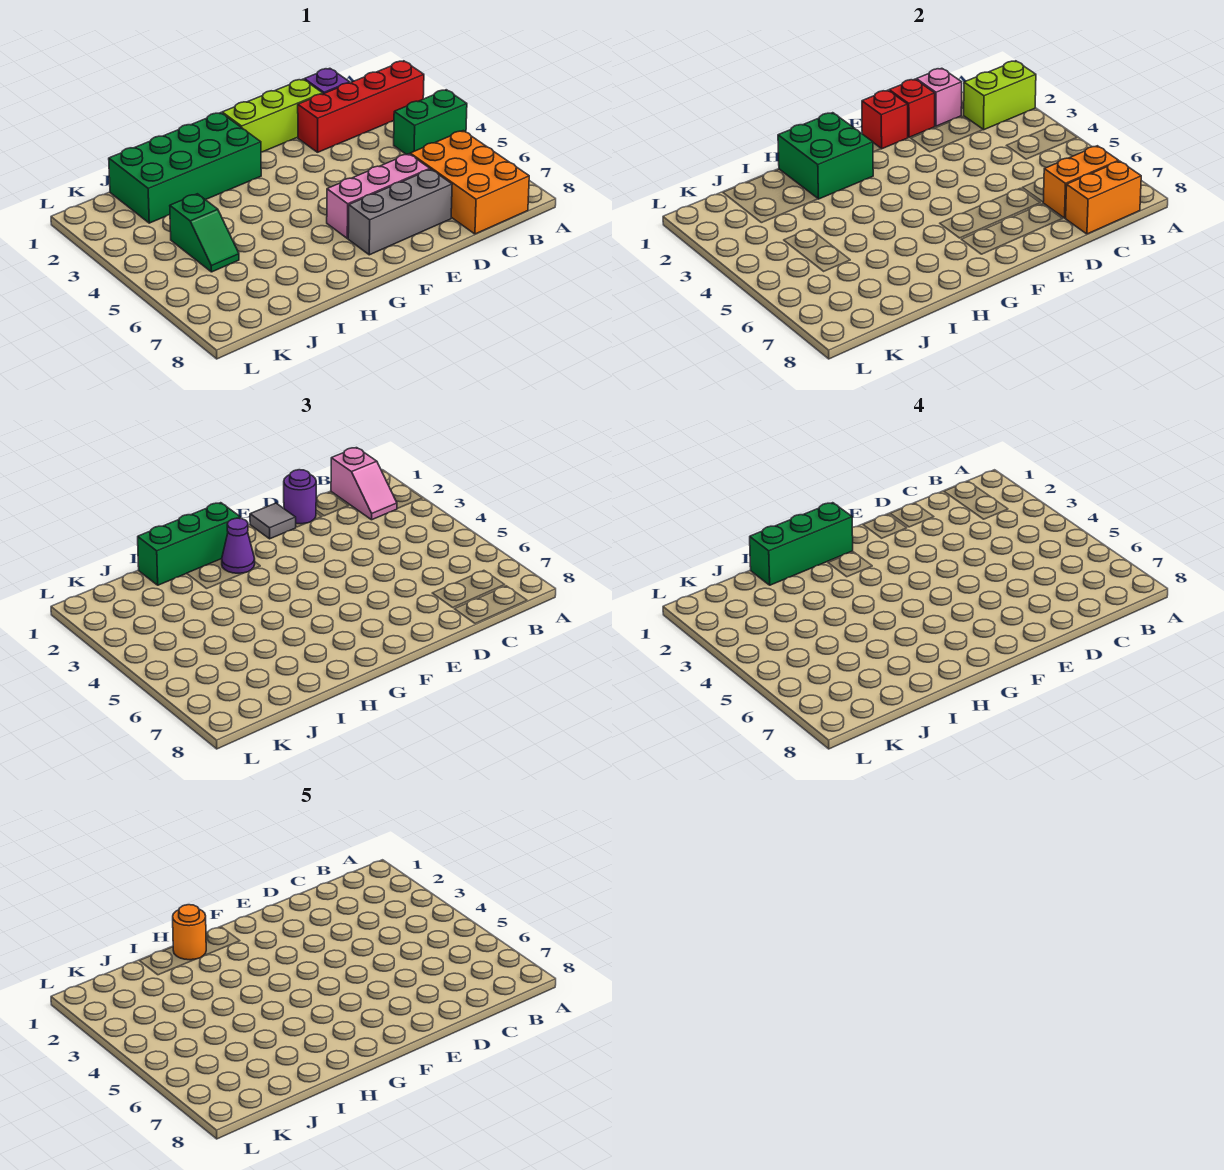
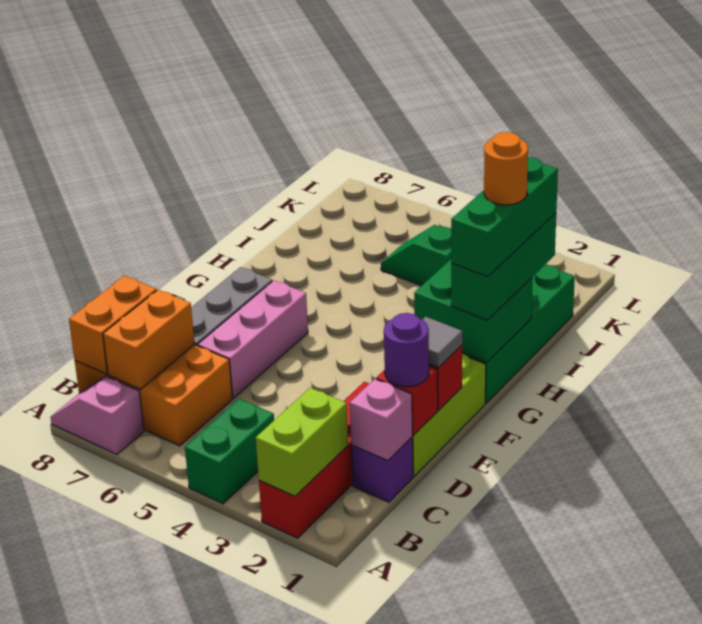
pink slope B1:B2 level 3 top 1 -> pink slope A7:A8 level 1 top 7
purple cone G2 level 3 -> none

